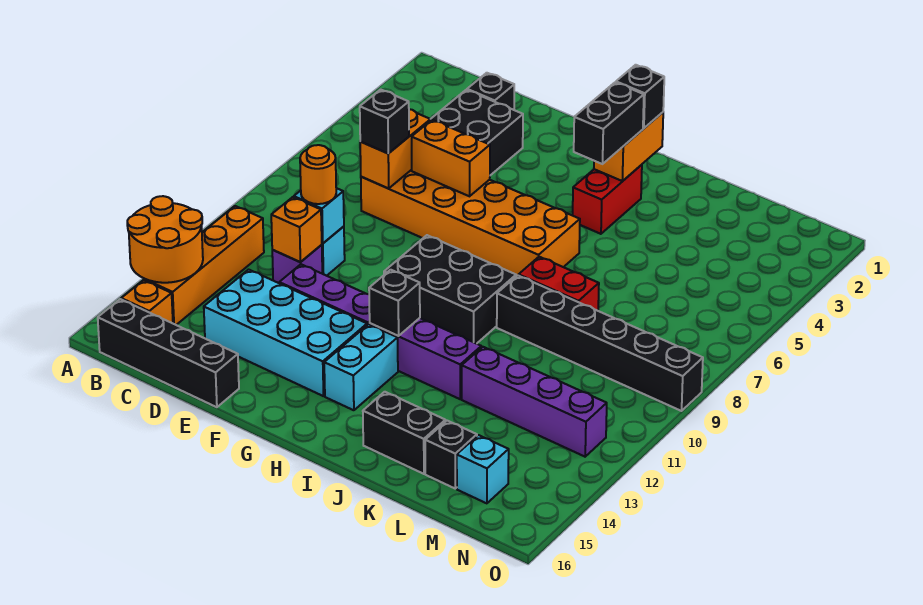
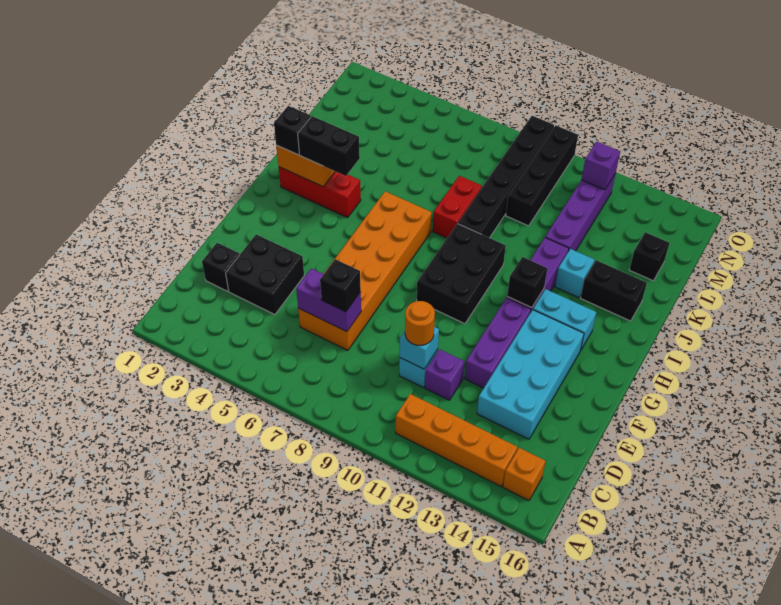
orange round brick A13:B14 level 2 -> none
black brick B16:E16 level 1 -> black brick L10:O10 level 1
orange brick D6:D7 level 2 -> purple brick D6:D7 level 2
orange brick D11 level 2 -> none
orange brick E6:F6 level 2 -> none
red brick I3:I4 level 1 -> red brick I2:I4 level 1
black brick J15:K15 level 1 -> black brick J14:J15 level 1
cyan brick M15 level 1 -> cyan brick J13 level 1
none -> purple brick N12 level 2

